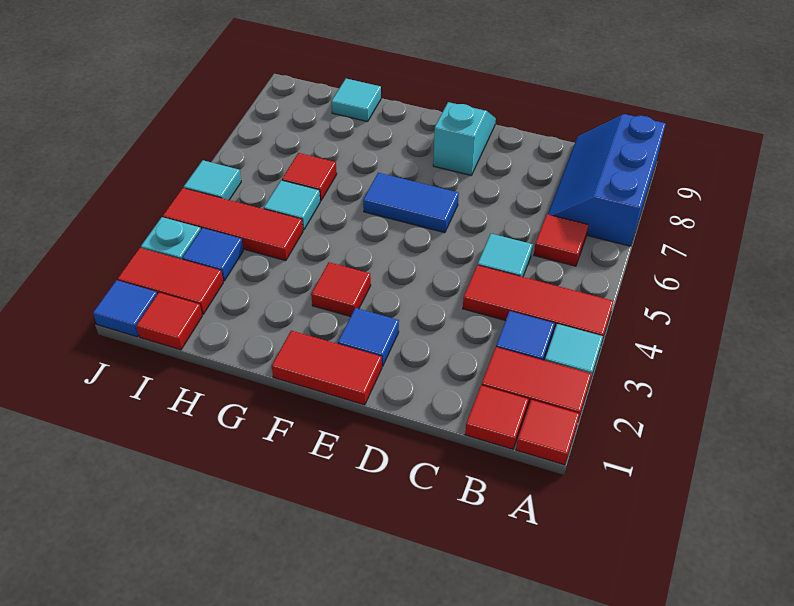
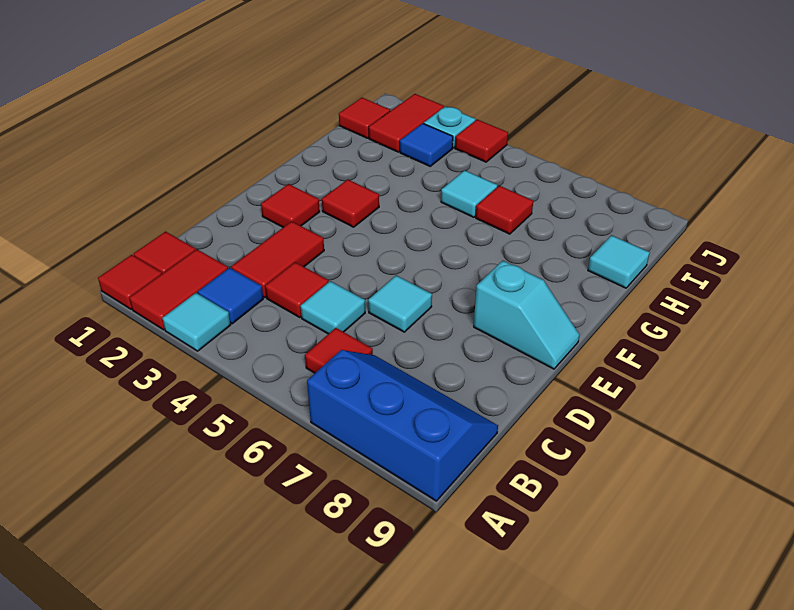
red tile A4:C4 level 1 -> red tile C4 level 1
red tile E1:F1 level 1 -> red tile C3:D3 level 1
blue tile E2 level 1 -> red tile E2 level 1
blue tile E6:F6 level 1 -> none
red tile H4:J4 level 1 -> red tile J4 level 1
blue tile J1 level 1 -> none
cyan tile J5 level 1 -> cyan tile D6 level 1

